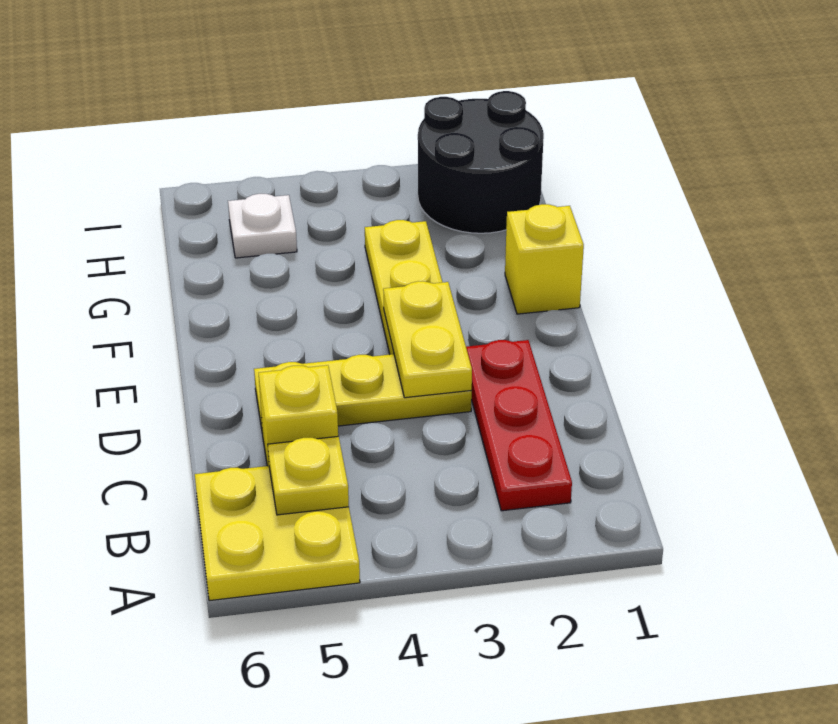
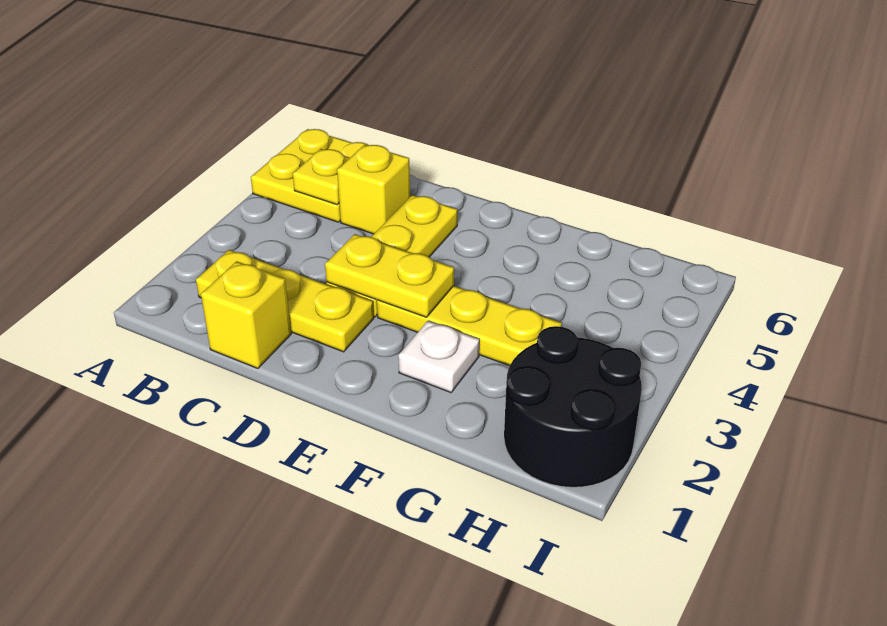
red plate B2:D2 level 1 -> yellow plate B2:D2 level 1
yellow brick F1 level 1 -> yellow brick C1 level 1
white plate H5 level 1 -> white plate F2 level 1

